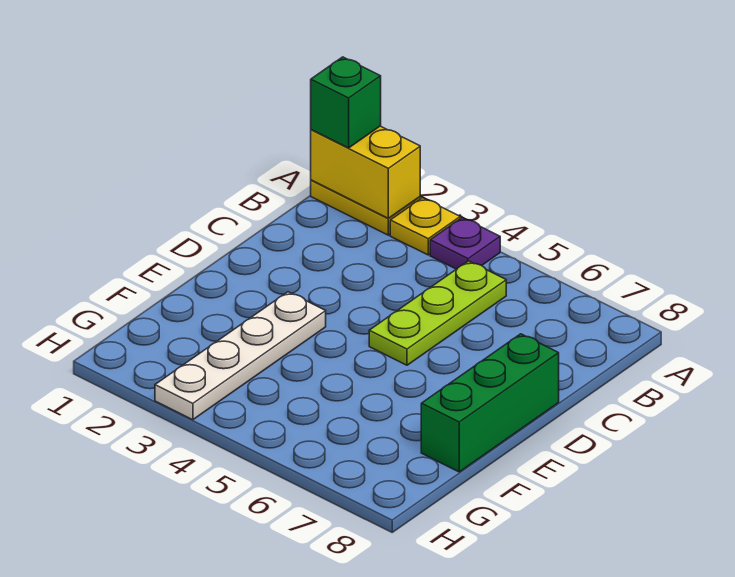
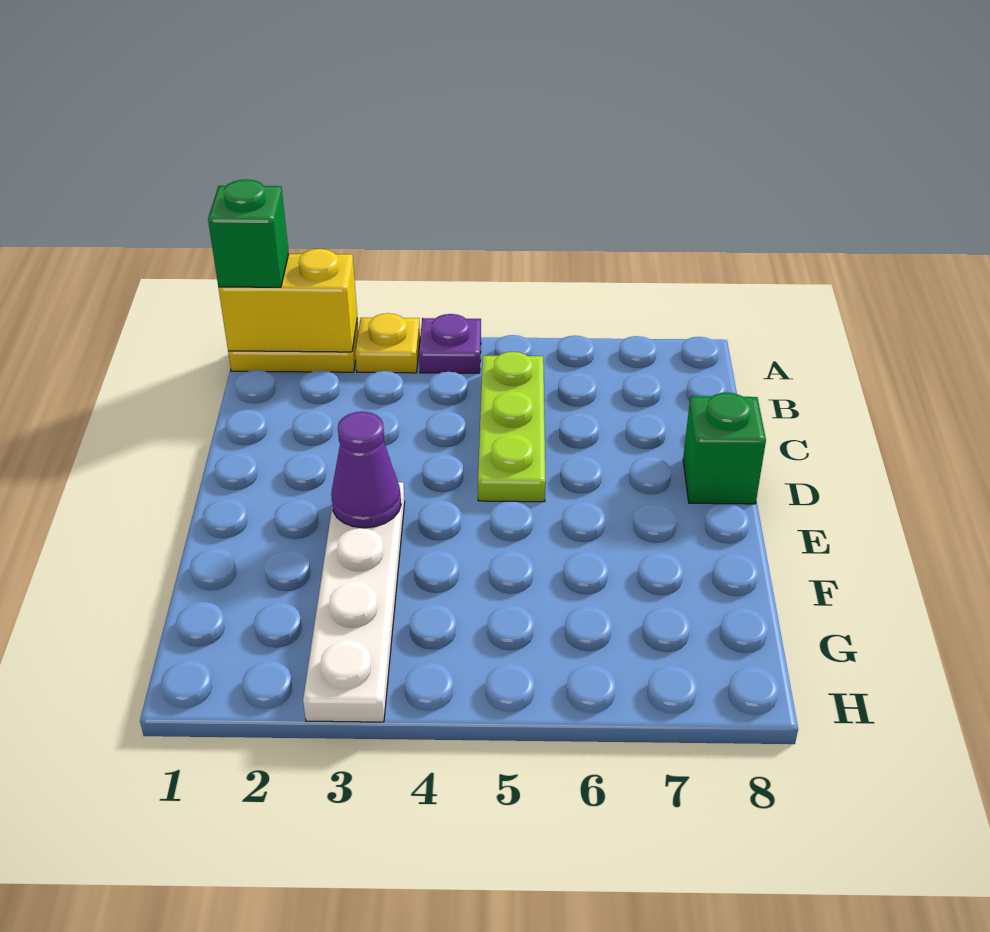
green brick D8:F8 level 1 -> green brick D8 level 1
none -> purple cone E3 level 2

